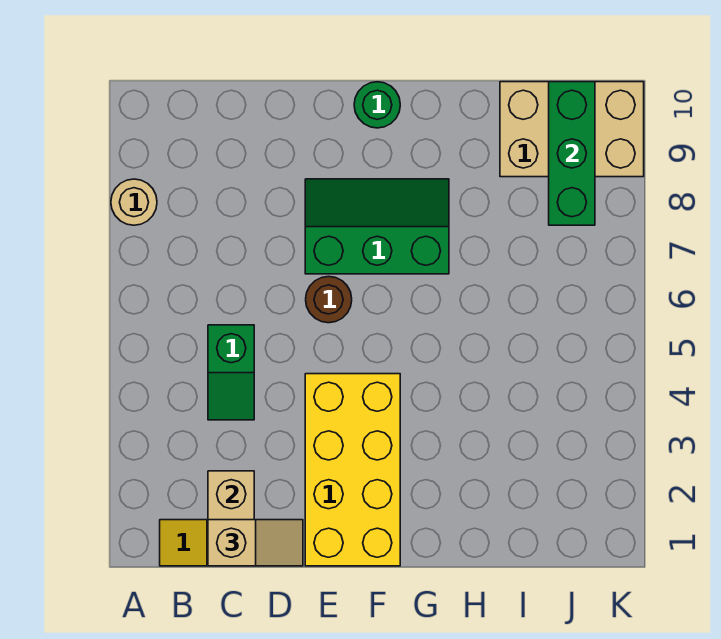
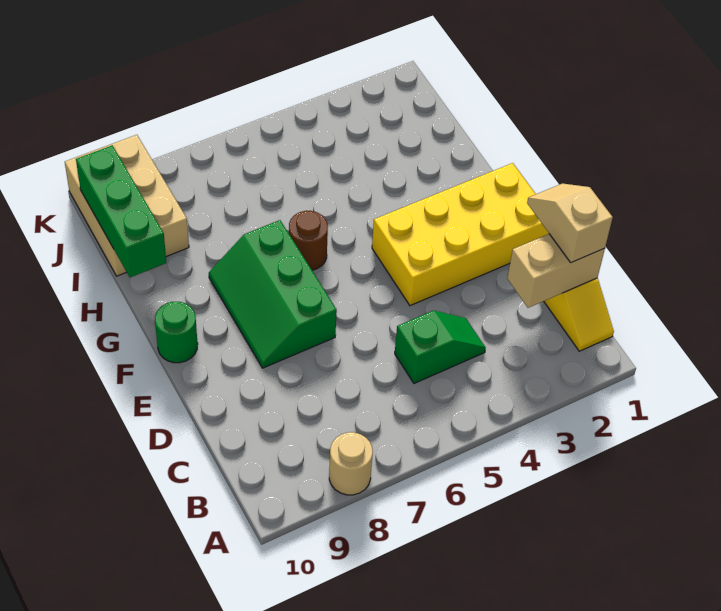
brown round brick E6 level 1 -> brown round brick G6 level 1
green brick J8:J10 level 2 -> green brick H10:J10 level 2

